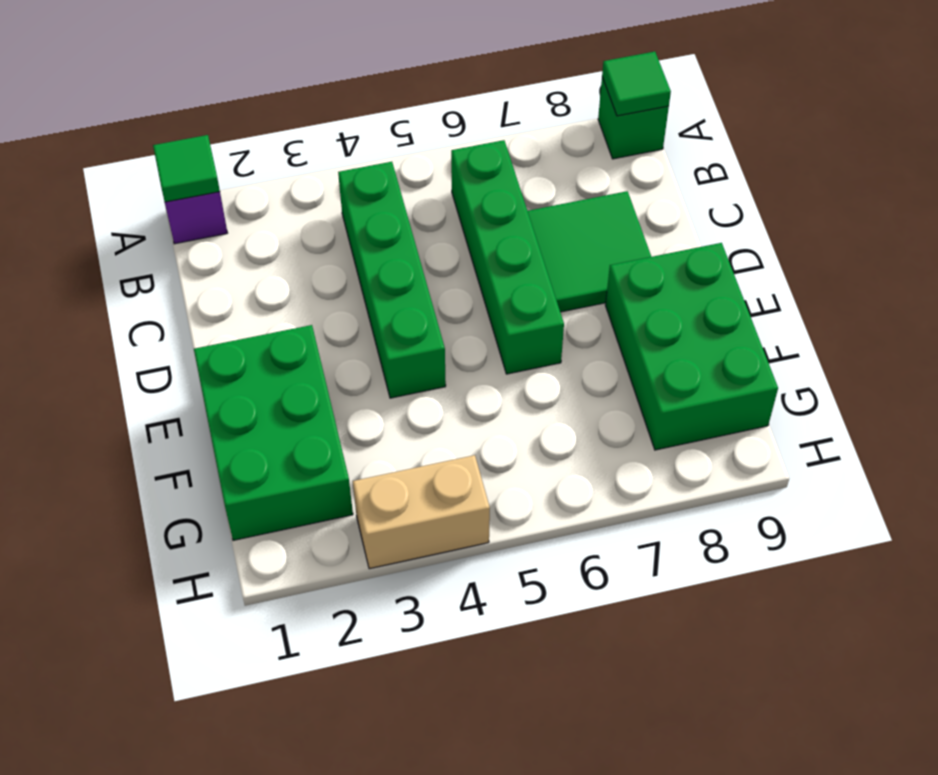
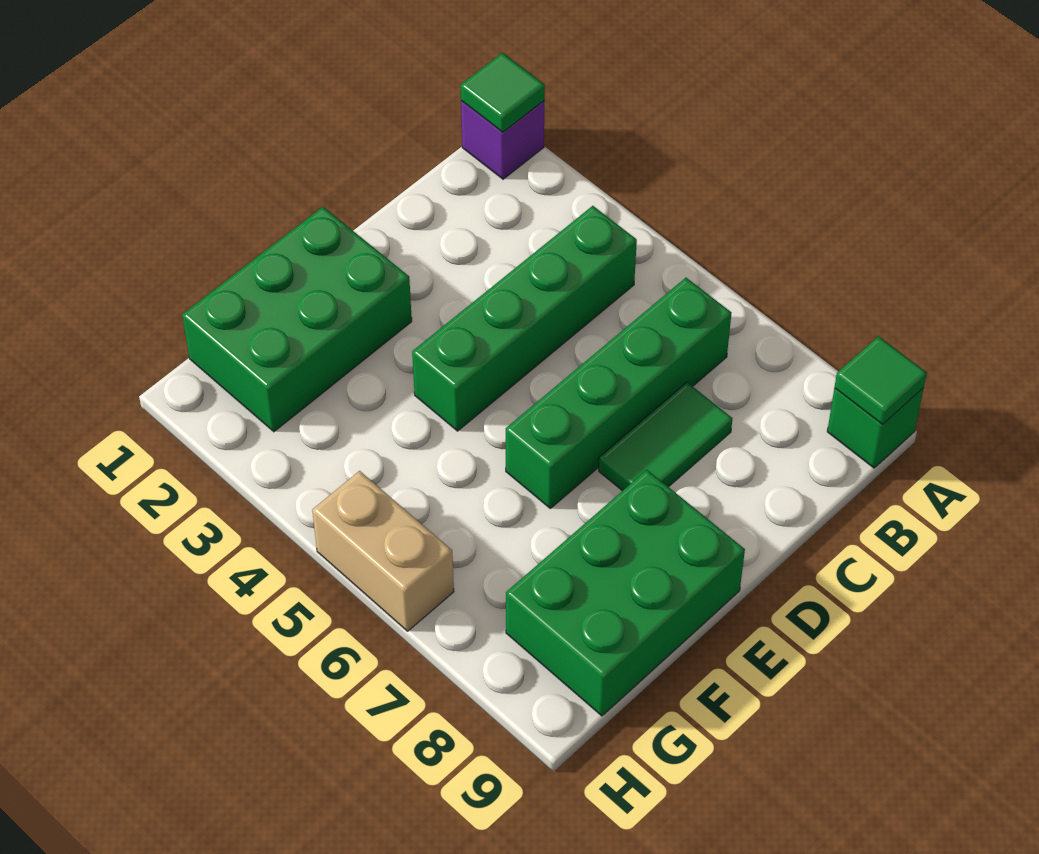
green tile C7:D8 level 1 -> green tile C7:D7 level 1
tan brick H3:H4 level 1 -> tan brick H5:H6 level 1

